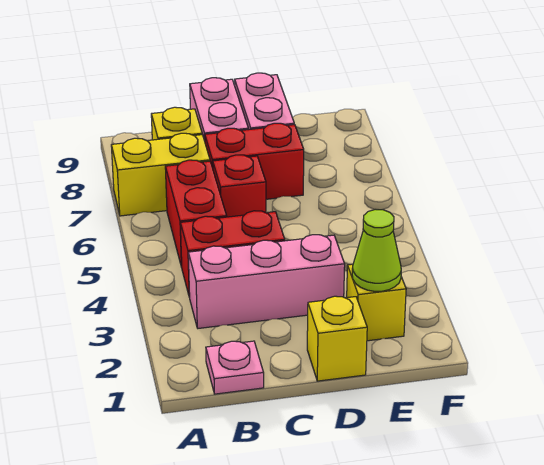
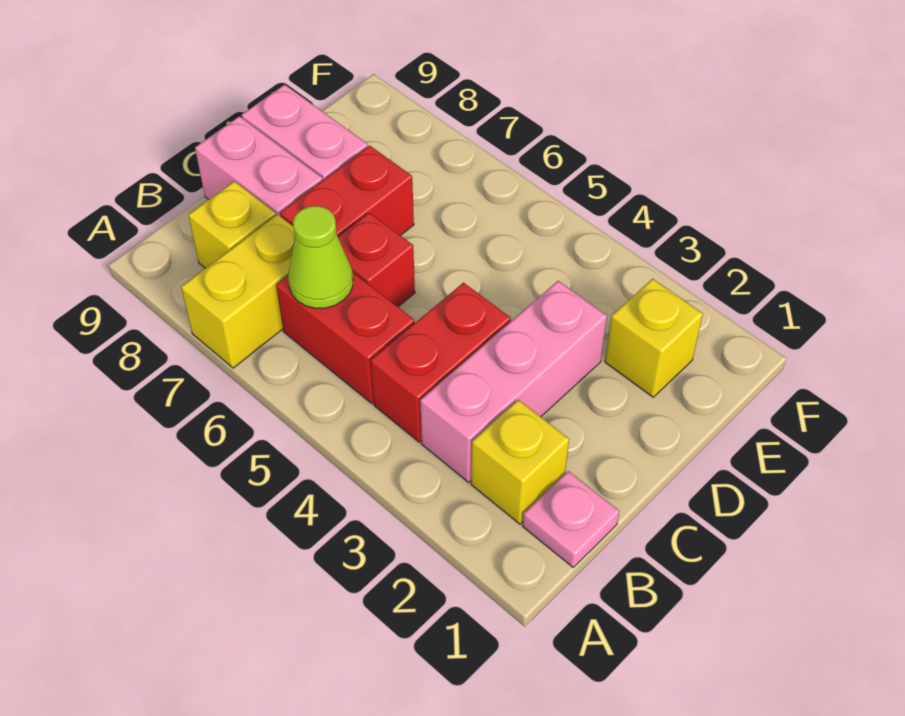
yellow brick D1 level 1 -> yellow brick B2 level 1
lime cone E2 level 2 -> lime cone B6 level 2

